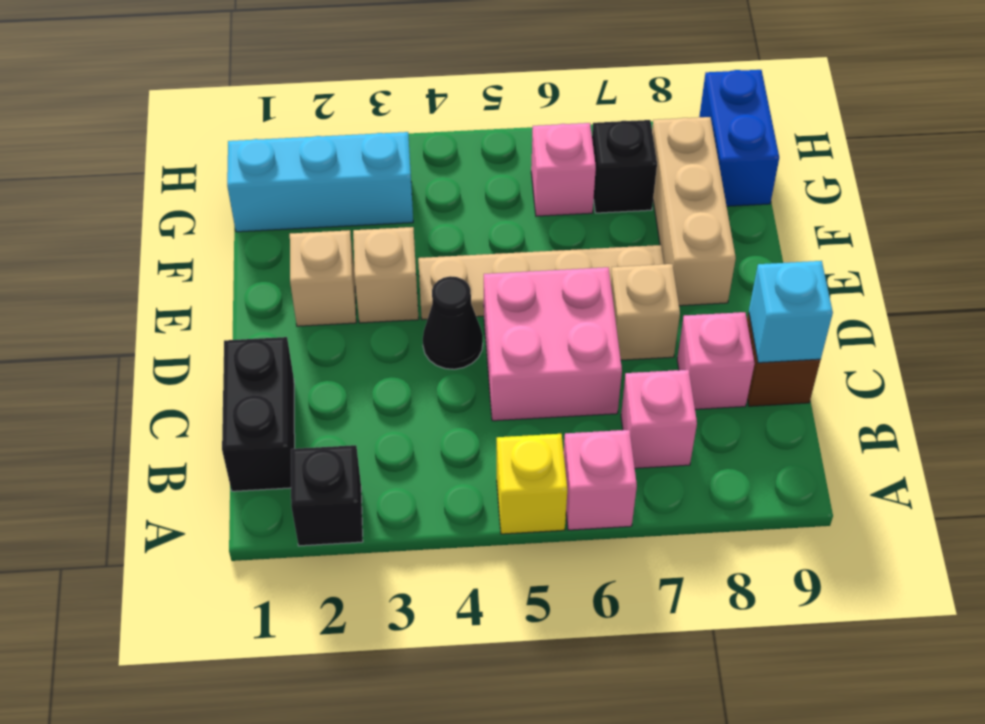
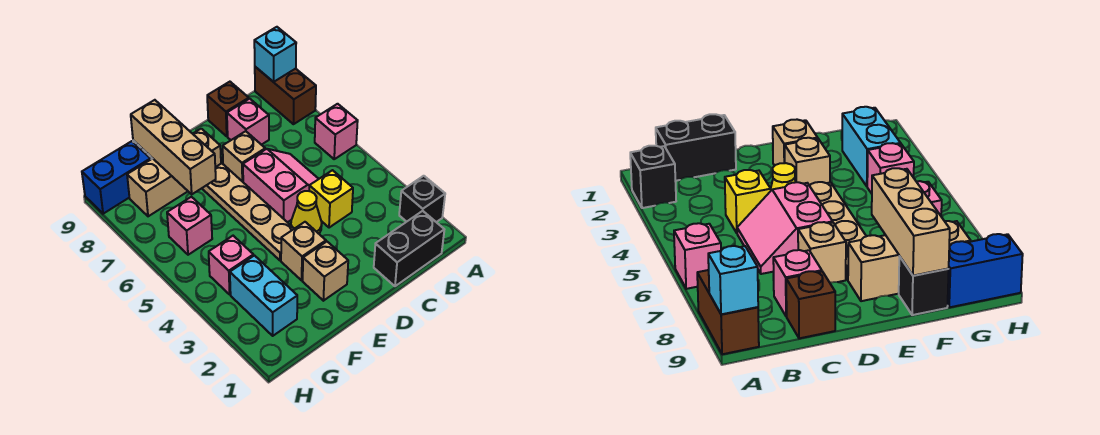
yellow brick A5 level 1 -> yellow brick C4 level 1
none -> brown brick A8:A9 level 1
pink brick B7 level 1 -> pink brick G4 level 1
pink brick C5:D6 level 1 -> pink slope C5:D6 level 1 top D
cyan brick C9 level 2 -> cyan brick A9 level 2
black cone D4 level 1 -> yellow cone D4 level 1
none -> tan brick F7:F9 level 2
cyan brick G1:G3 level 1 -> cyan brick G2:G3 level 1
black brick G7 level 1 -> black brick F9 level 1

